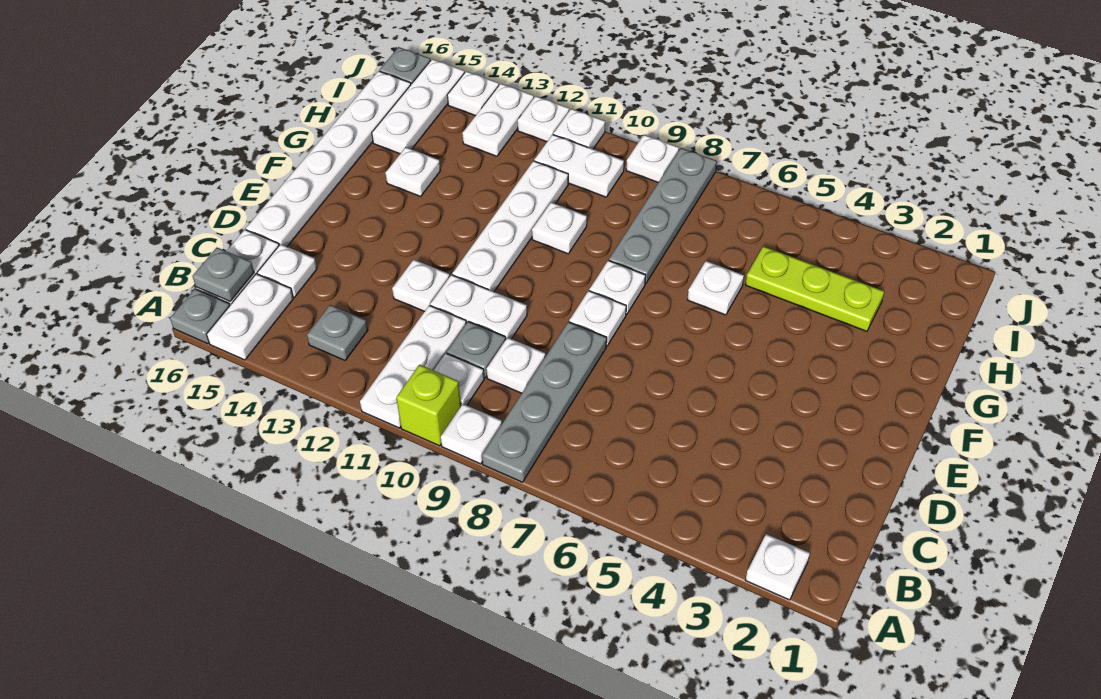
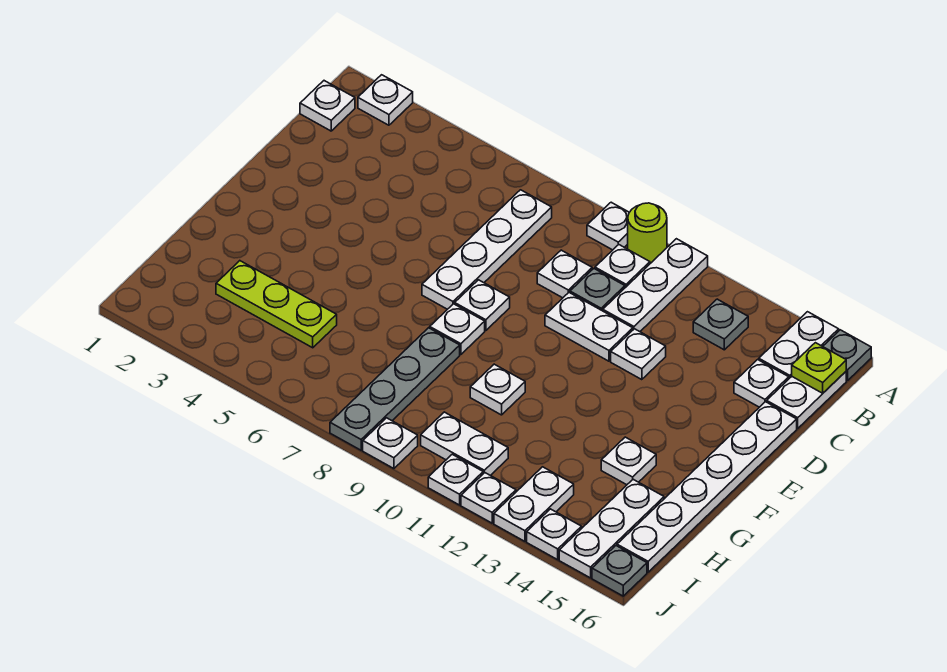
grey plate A8:D8 level 1 -> none
lime brick A10 level 1 -> lime round brick A10 level 1
grey plate B16 level 2 -> lime plate B16 level 2
white plate E11:H11 level 1 -> white plate B7:E7 level 1
white plate G6 level 1 -> white plate B1 level 1

